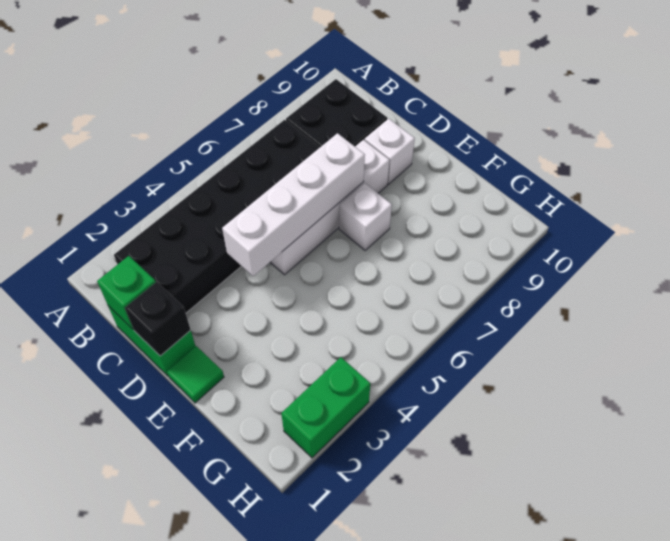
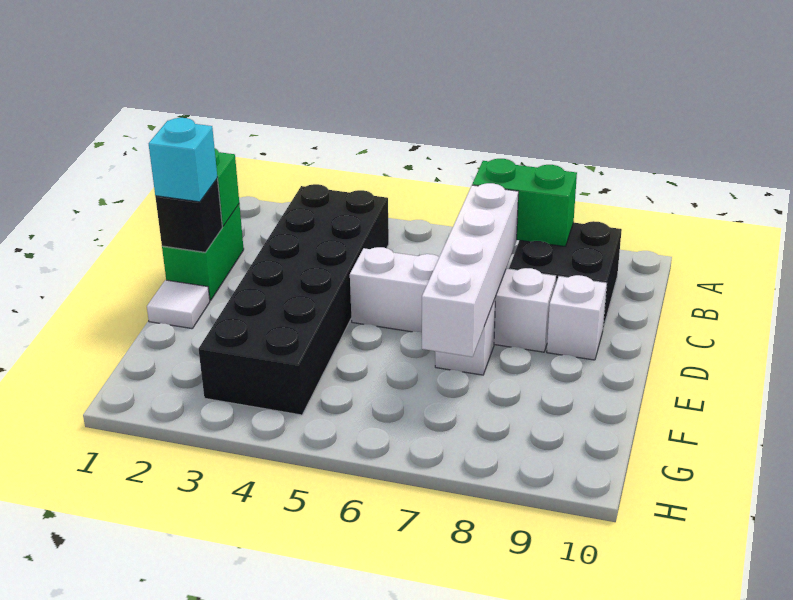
black brick B2:C7 level 1 -> black brick B3:G4 level 1
none -> cyan brick D1 level 3
white brick D4:D7 level 2 -> white brick C7:F7 level 2
green tile E1 level 1 -> white tile E1 level 1
green brick H2:H3 level 1 -> green brick B7:B8 level 2

